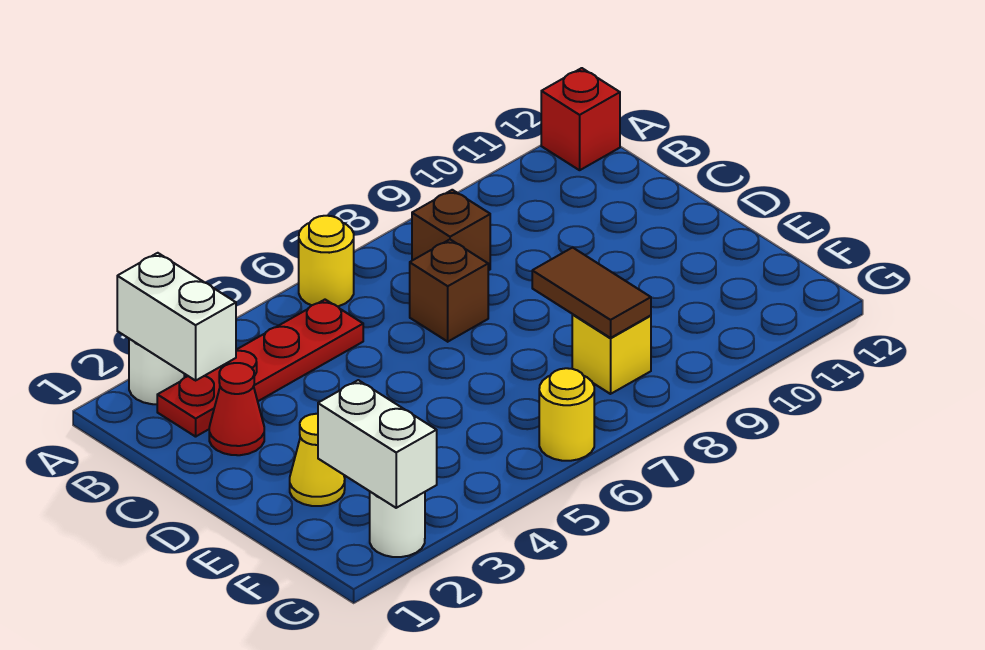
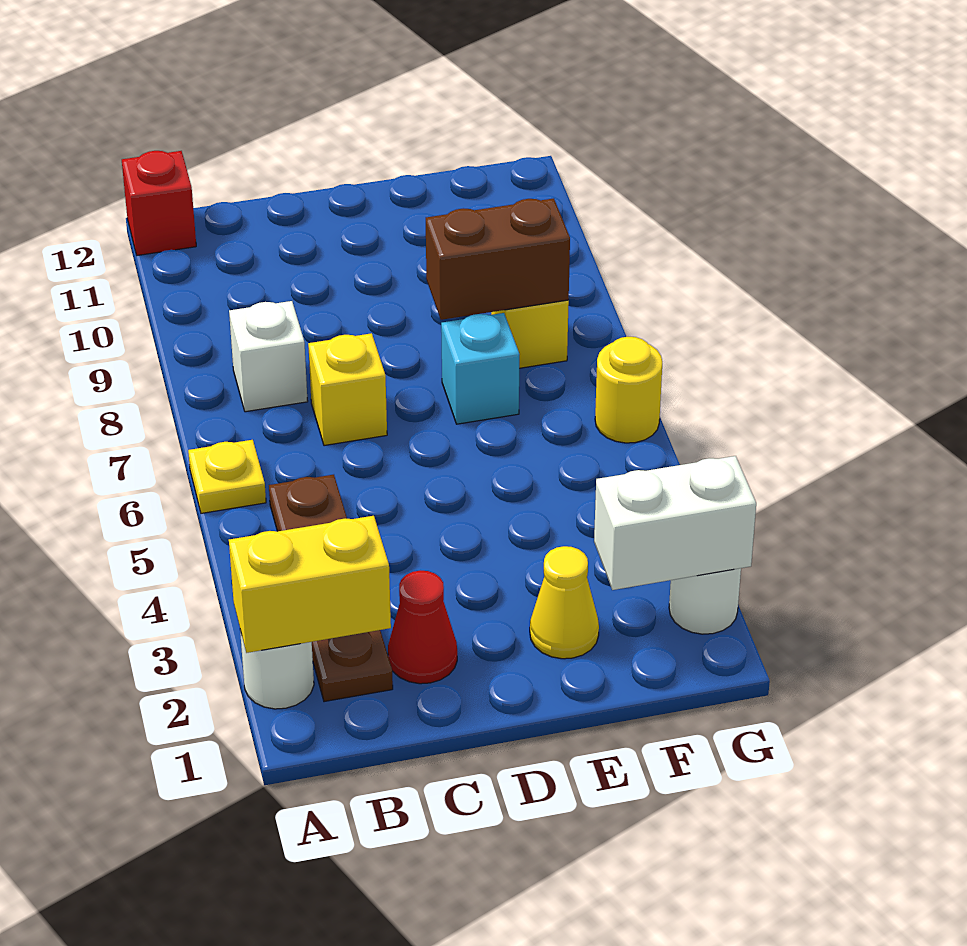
white brick A2:B2 level 2 -> yellow brick A2:B2 level 2
yellow round brick A6 level 1 -> yellow plate A6 level 1
red plate B2:B5 level 1 -> brown plate B2:B5 level 1
brown brick B8 level 1 -> white brick B8 level 1
brown brick C7 level 1 -> yellow brick C7 level 1
none -> cyan brick E7 level 1
brown tile E8:F8 level 2 -> brown brick E8:F8 level 2

